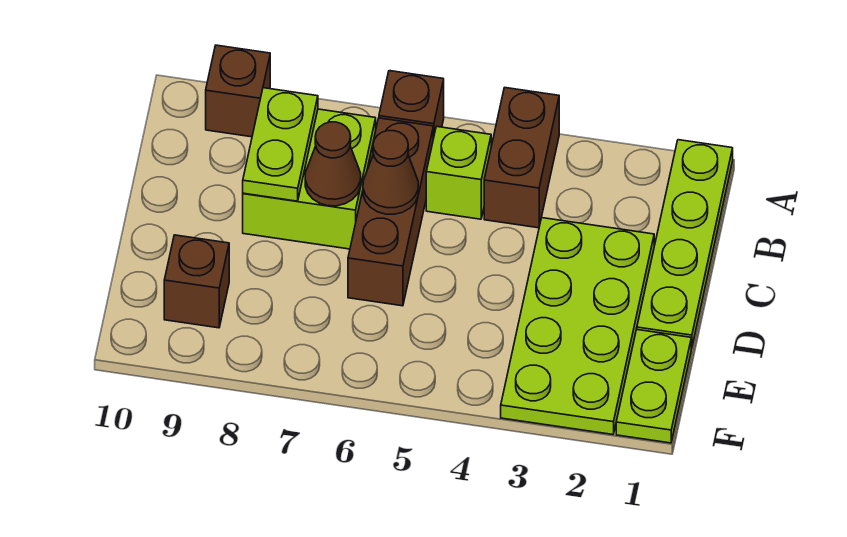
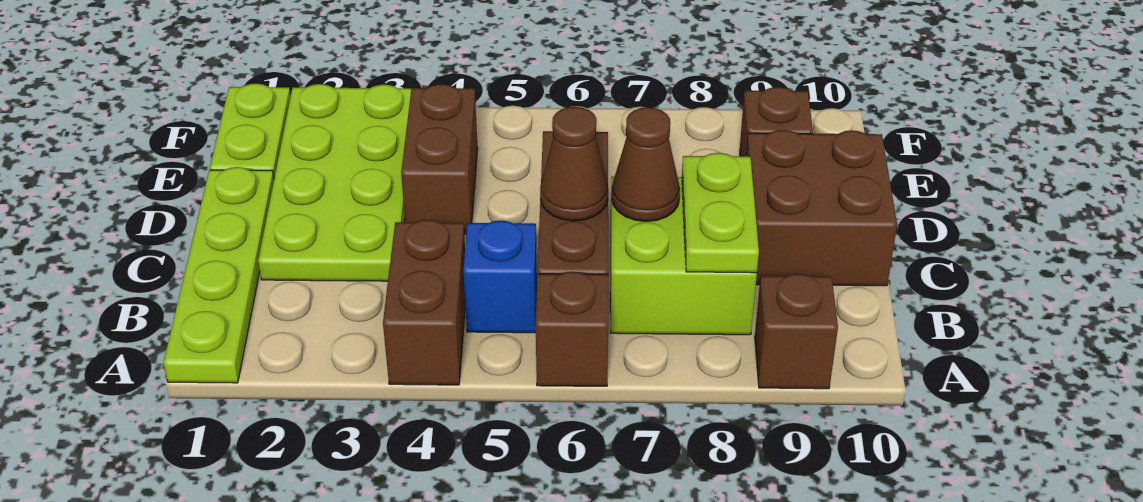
lime brick B5 level 1 -> blue brick B5 level 1
none -> brown brick C9:D10 level 1
none -> brown brick D4:E4 level 1

